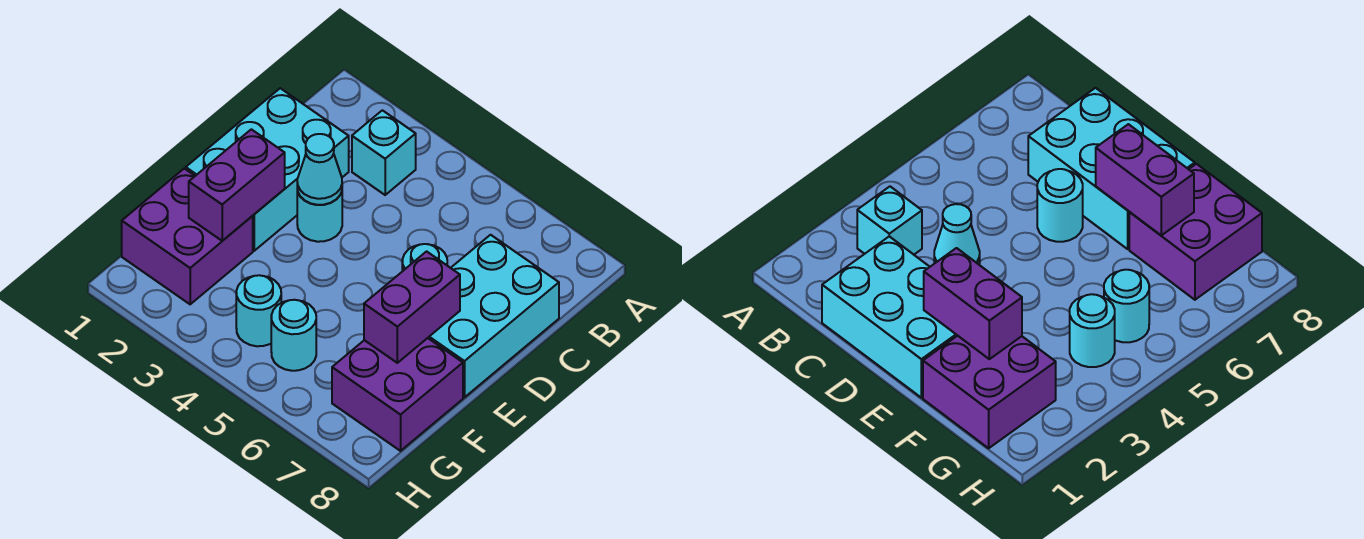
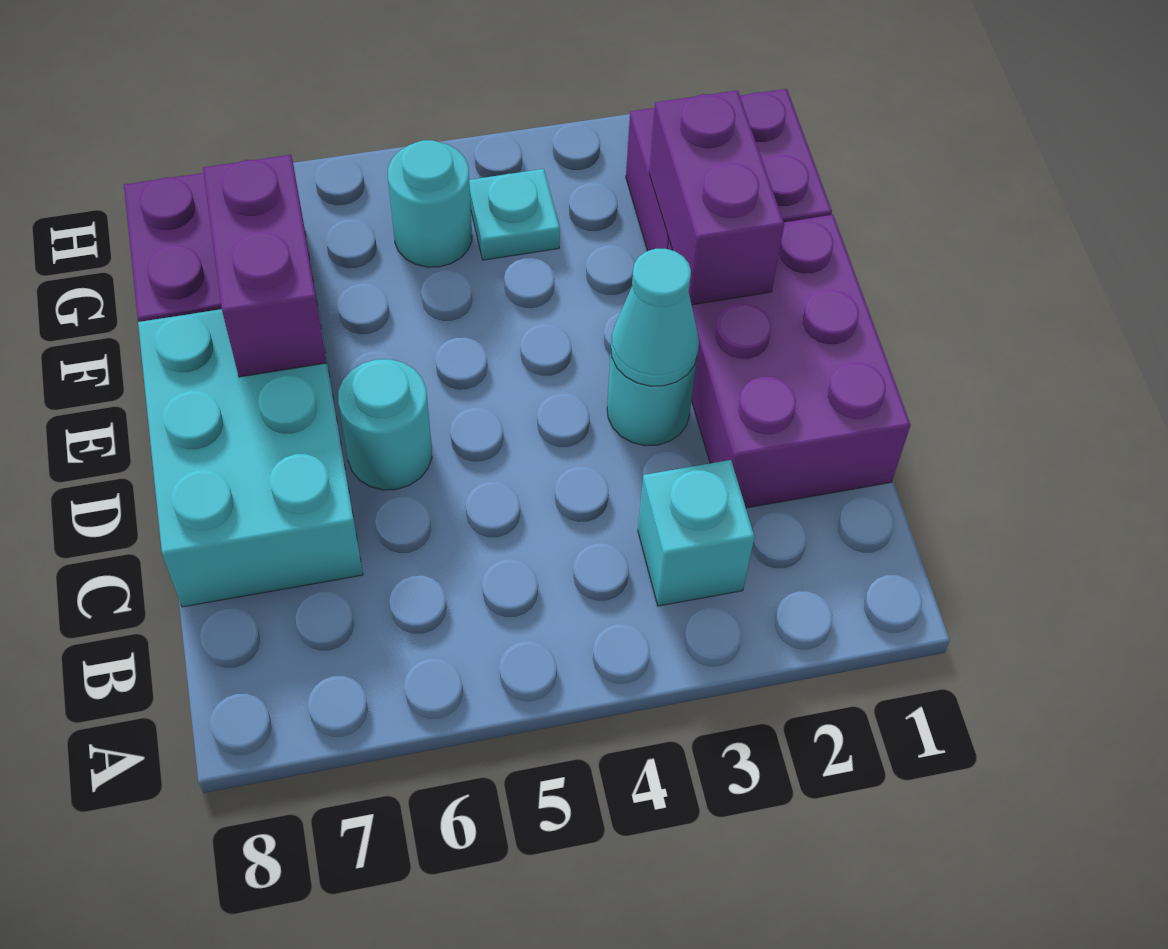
cyan brick C1:E2 level 1 -> purple brick C1:E2 level 1
cyan round brick G4 level 1 -> cyan plate G4 level 1

